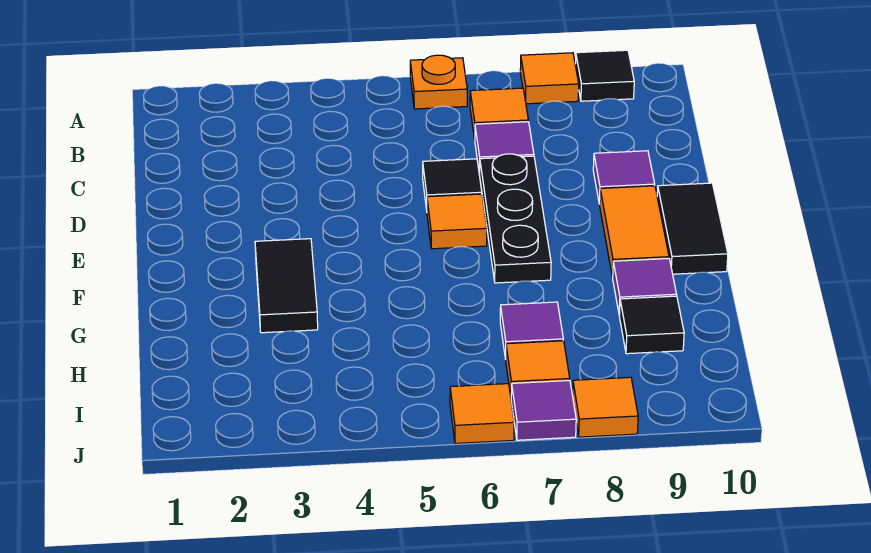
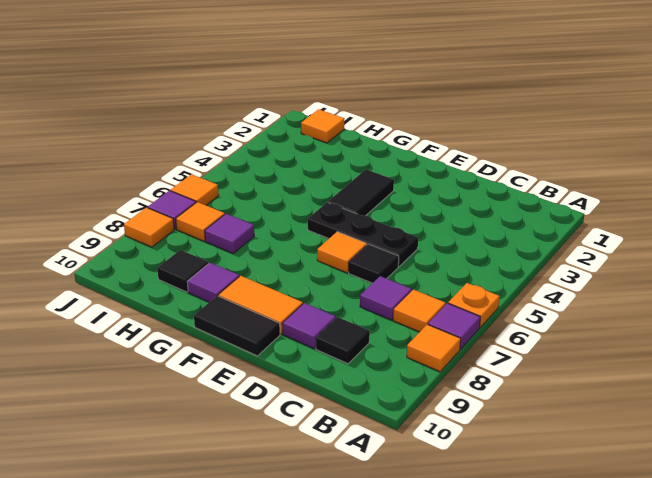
none -> purple tile A7 level 1
black tile A9 level 1 -> black tile C9 level 1
black plate D7:F7 level 1 -> black plate D5:F5 level 1
black tile F3:G3 level 1 -> black tile F3:F4 level 1
none -> orange tile I1 level 1

